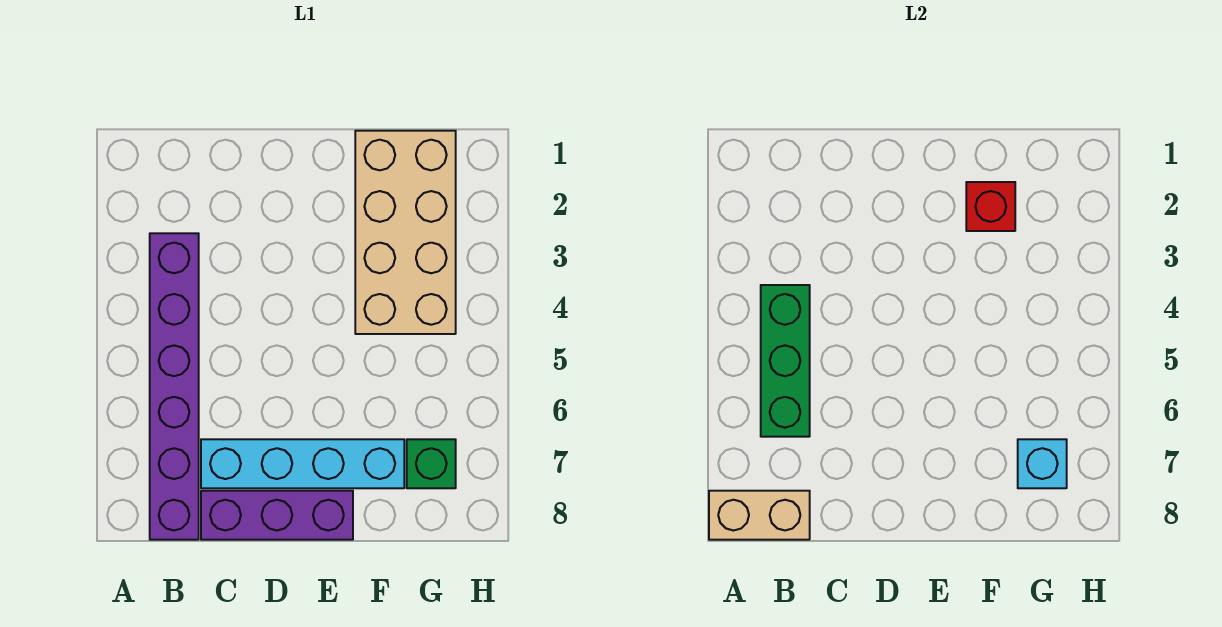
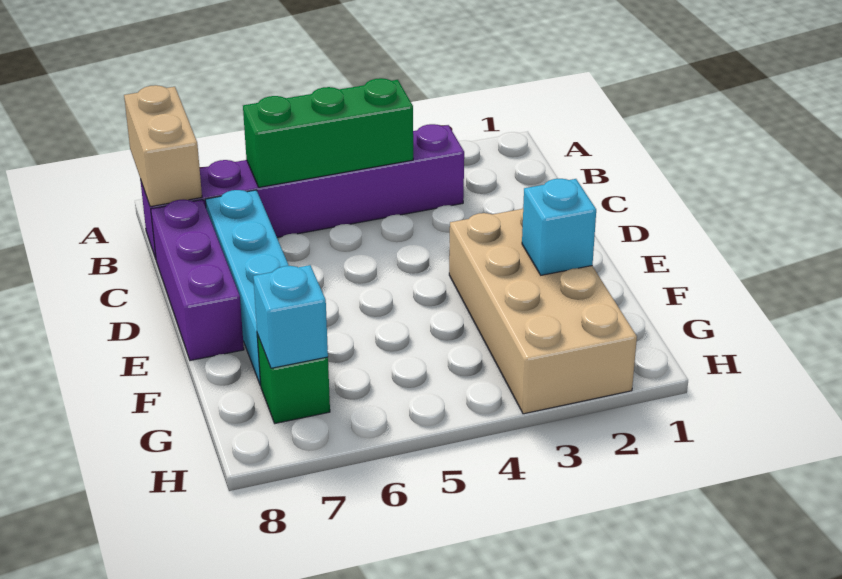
tan brick F1:G4 level 1 -> tan brick E2:H3 level 1
red brick F2 level 2 -> cyan brick F2 level 2

